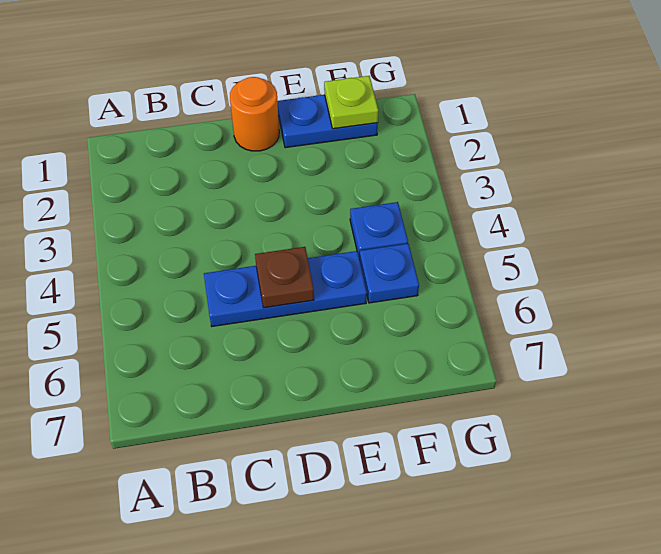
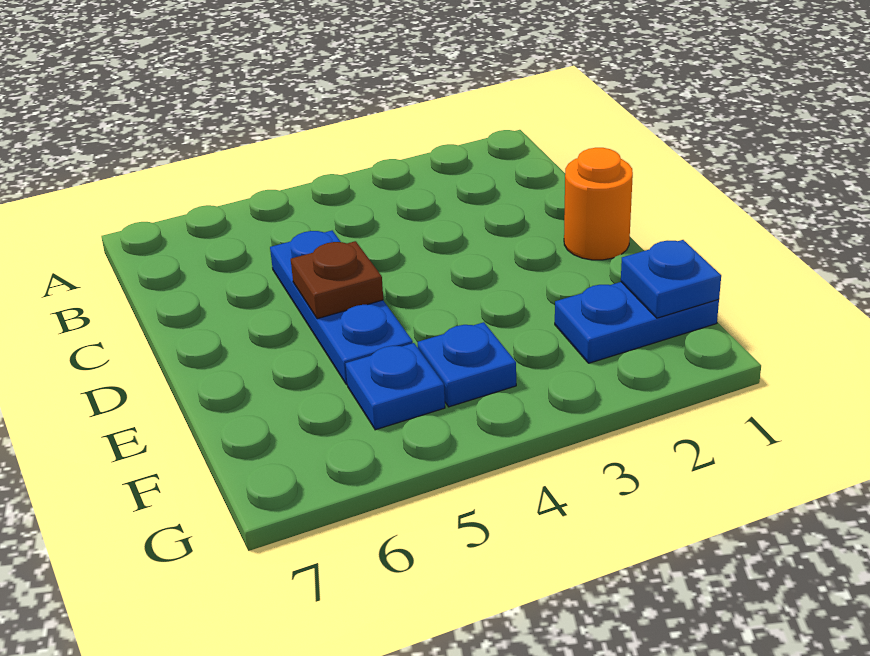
blue plate E1:F1 level 1 -> blue plate F1:F2 level 1
lime plate F1 level 2 -> blue plate F1 level 2

